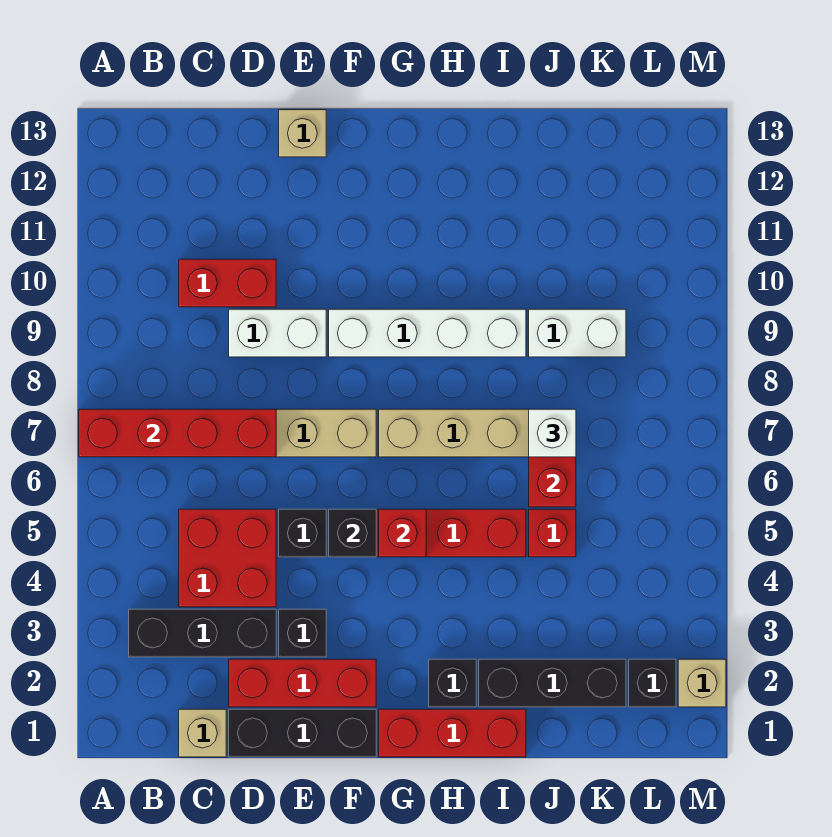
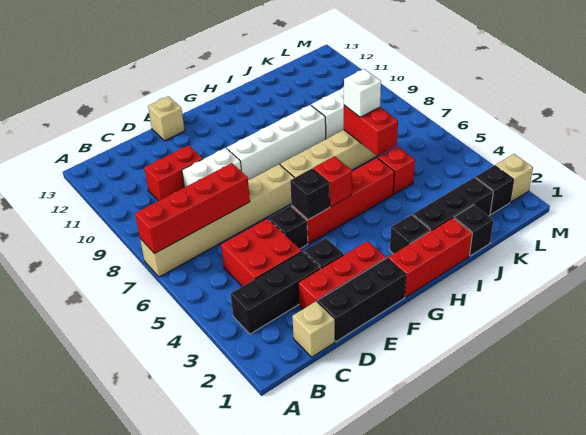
none -> black brick J1 level 1

